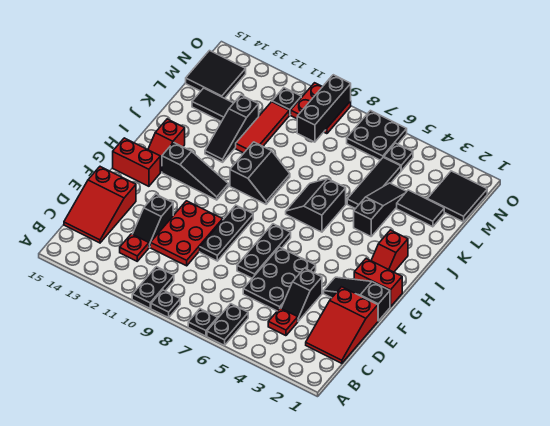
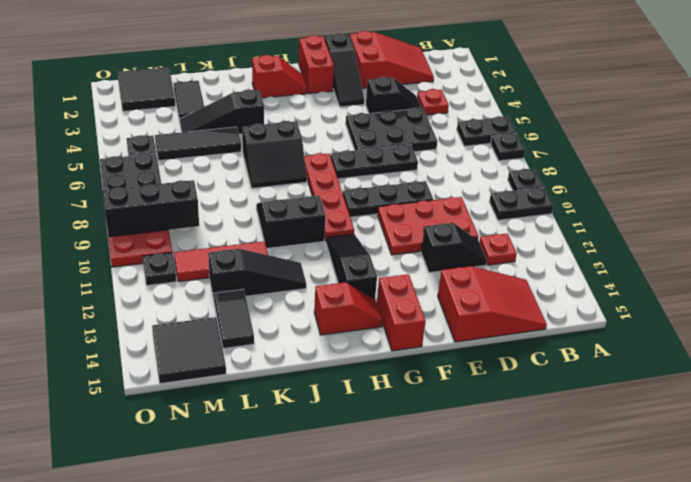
none -> red plate H7:H10 level 1

